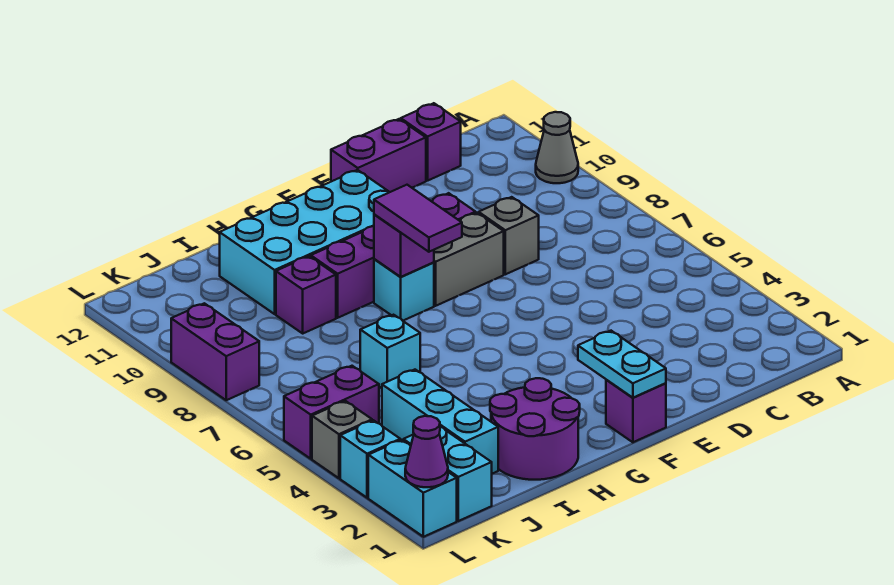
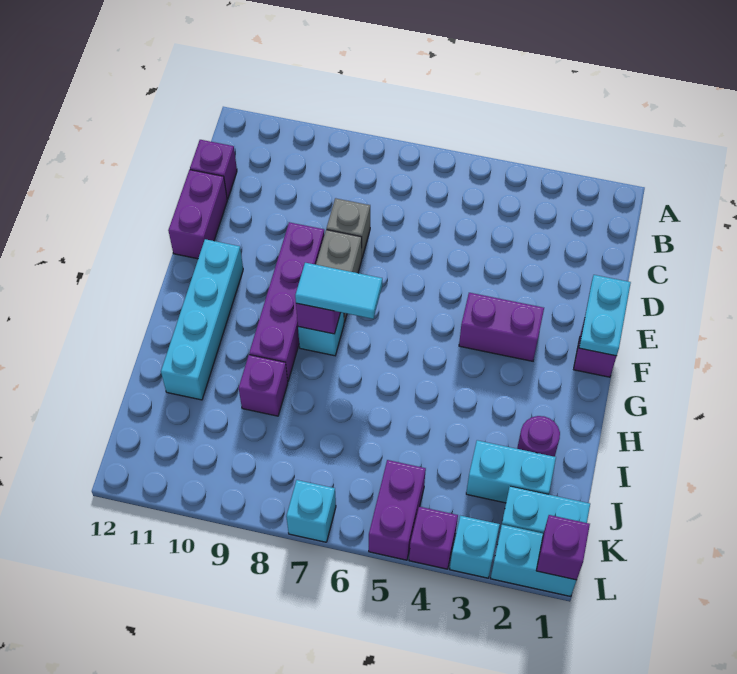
grey cone A10 level 1 -> none
cyan plate F1:F2 level 2 -> cyan plate E1:F1 level 2
cyan brick F10:I11 level 1 -> cyan brick F11:I11 level 1
purple tile G7:G8 level 3 -> cyan tile G7:G8 level 3
purple round brick H1:I2 level 1 -> purple round brick I2 level 1
cyan brick I6 level 1 -> cyan brick L7 level 1
cyan brick J2:J4 level 1 -> cyan brick J2:J3 level 1
purple cone L1 level 2 -> purple brick L1 level 2
grey brick L4 level 1 -> purple brick L4 level 1
purple brick L8:L9 level 1 -> purple brick F3:F4 level 1

